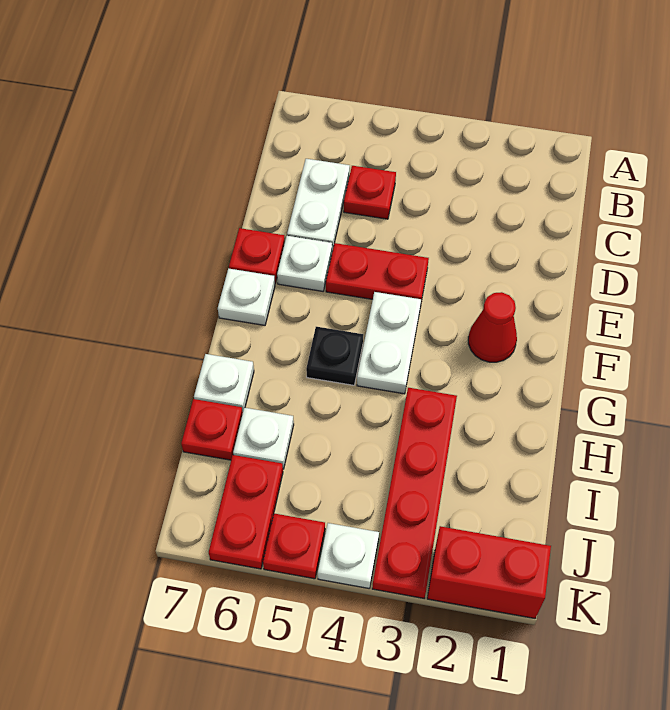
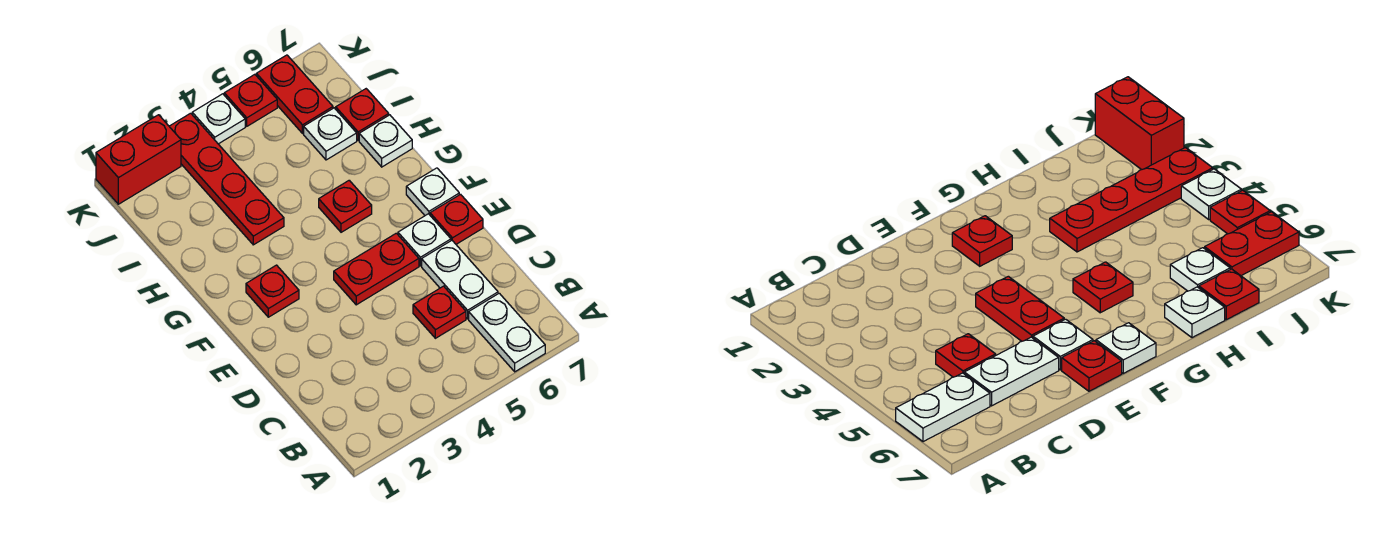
red cone F2 level 1 -> red plate F2 level 1
white plate F4:G4 level 1 -> white plate A6:B6 level 1
black plate G5 level 1 -> red plate G5 level 1

